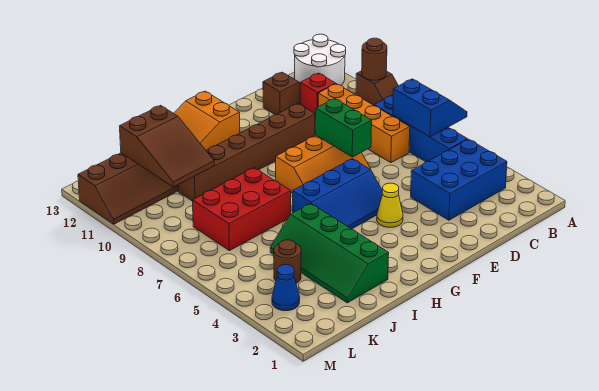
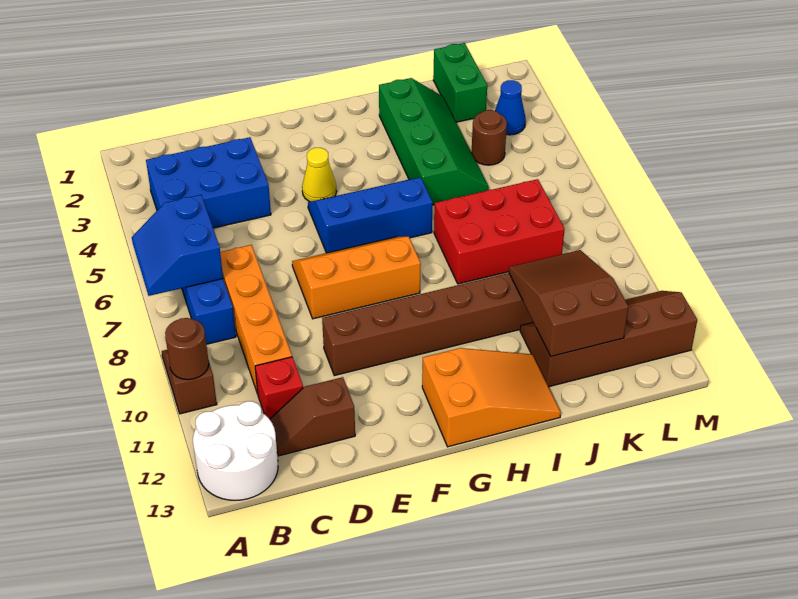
green brick E7:E8 level 2 -> green brick K1:K2 level 1

